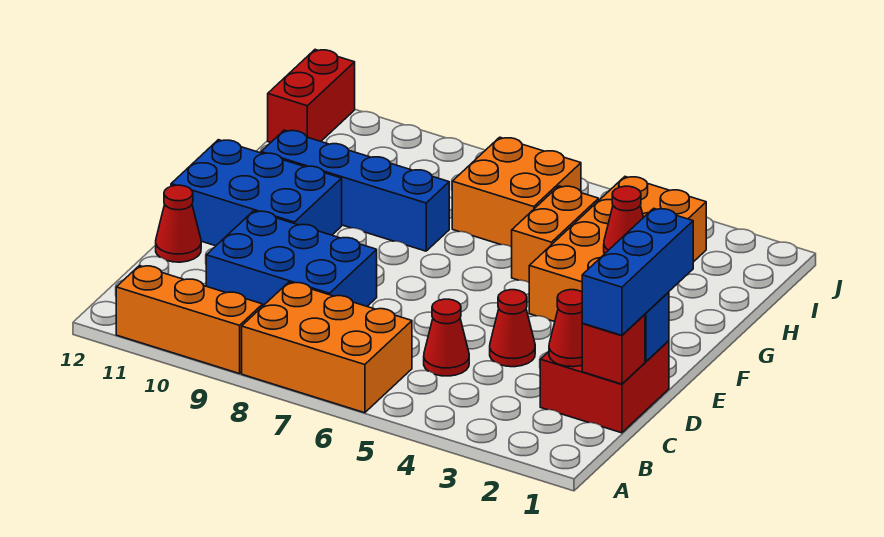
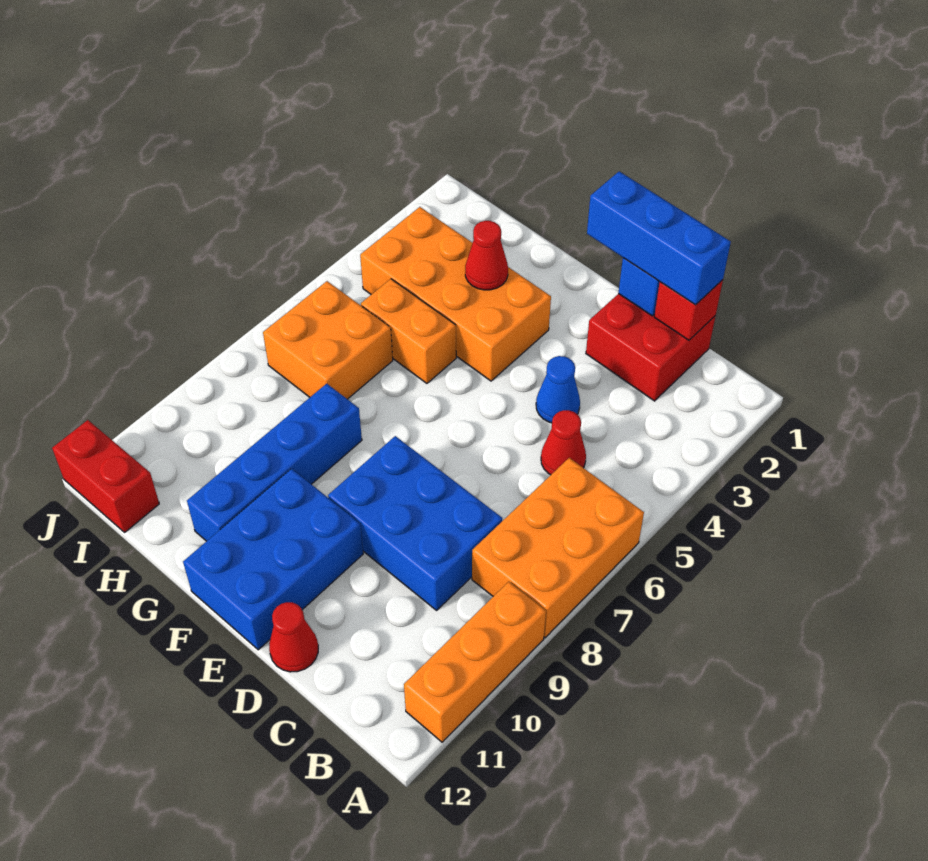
red cone C2 level 2 -> none
blue brick C8:D10 level 1 -> blue brick C8:E9 level 1
red cone D4 level 1 -> blue cone D4 level 1

